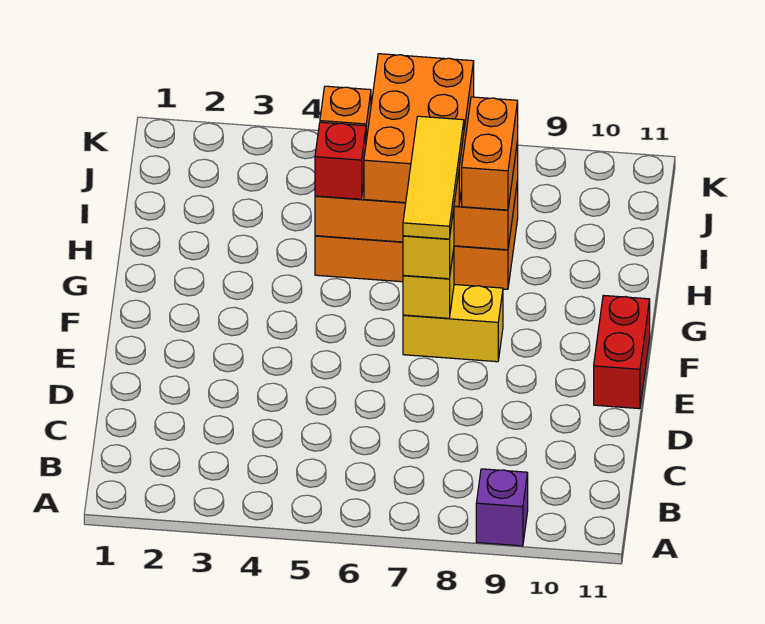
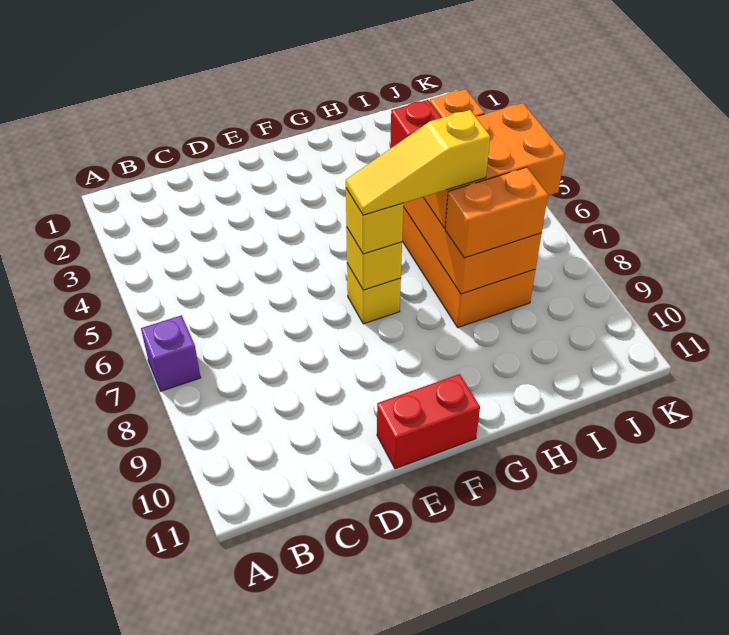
purple brick A9 level 1 -> purple brick A7 level 1
yellow brick F7:F8 level 1 -> yellow brick F7 level 1
yellow tile F7:H7 level 4 -> yellow slope F7:H7 level 4 top H

